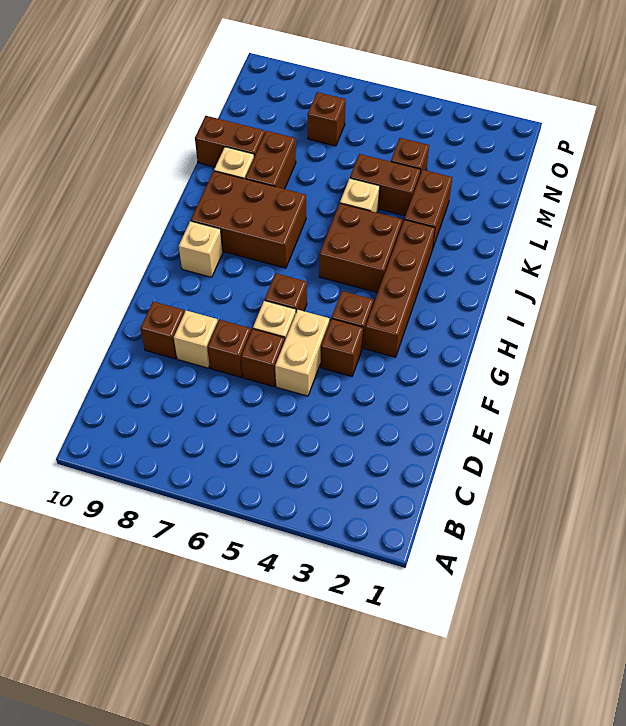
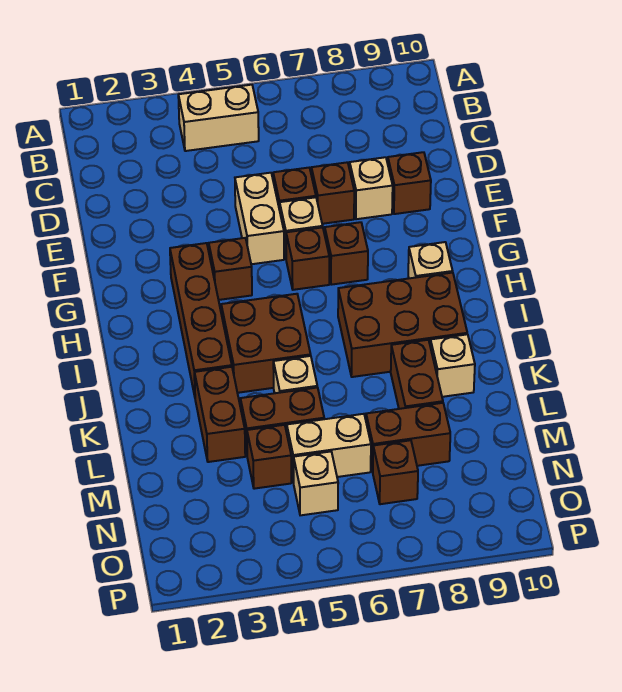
none -> tan brick B4:B5 level 1
brown brick F4 level 1 -> brown brick G7 level 1
brown brick L9:L10 level 1 -> brown brick M7:M8 level 1
none -> tan brick M5:M6 level 1
none -> tan brick N5 level 1

